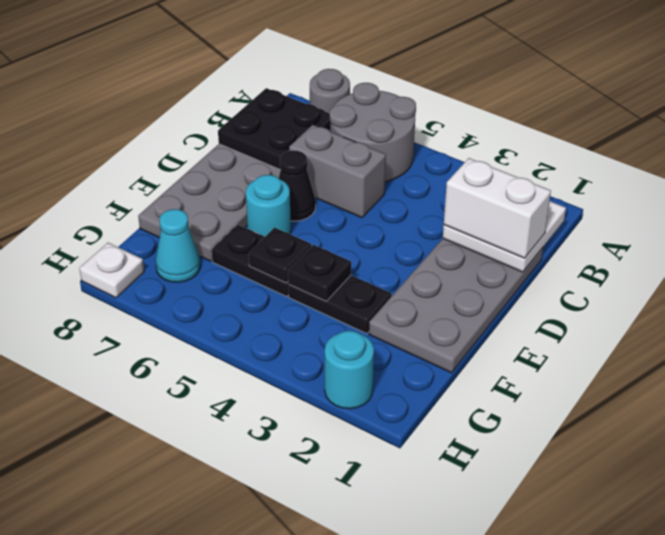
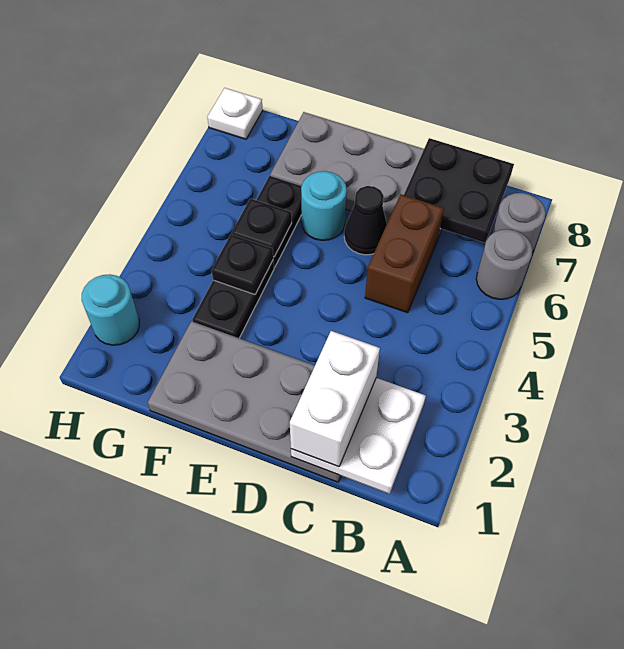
grey round brick A5:B6 level 1 -> grey round brick A6 level 1
grey brick C5:C6 level 1 -> brown brick C5:C6 level 1
cyan cone G7 level 1 -> none

